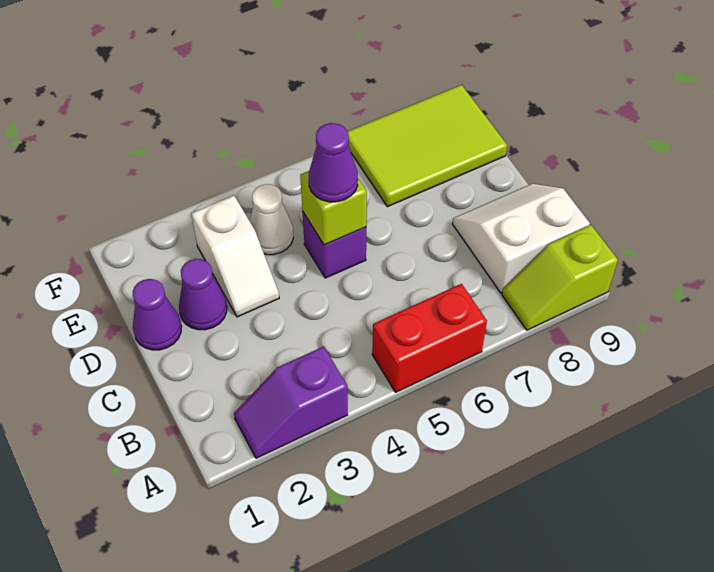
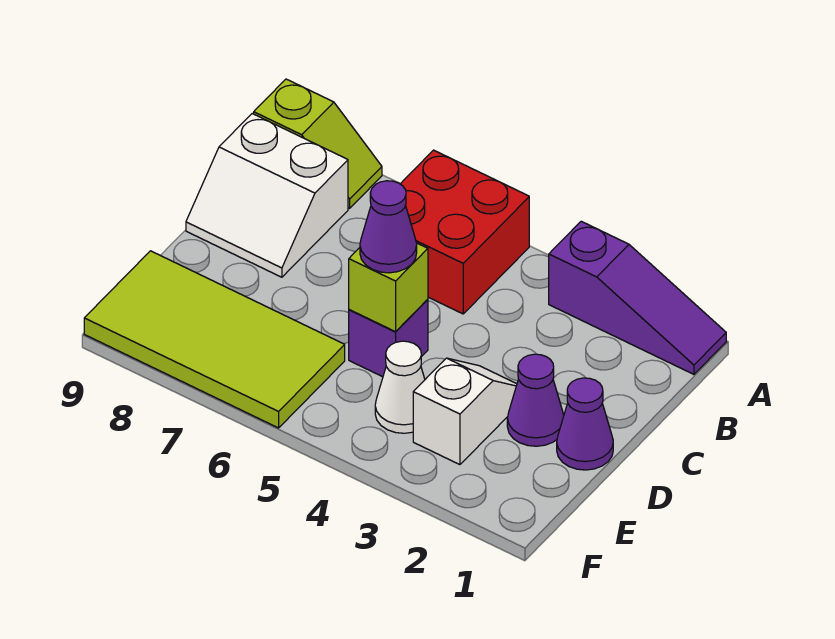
purple slope A2:A3 level 1 top 3 -> purple slope A1:A3 level 1 top 3
red brick A5:A6 level 1 -> red brick A5:B6 level 1
lime tile E7:F9 level 1 -> lime tile E6:F9 level 1

